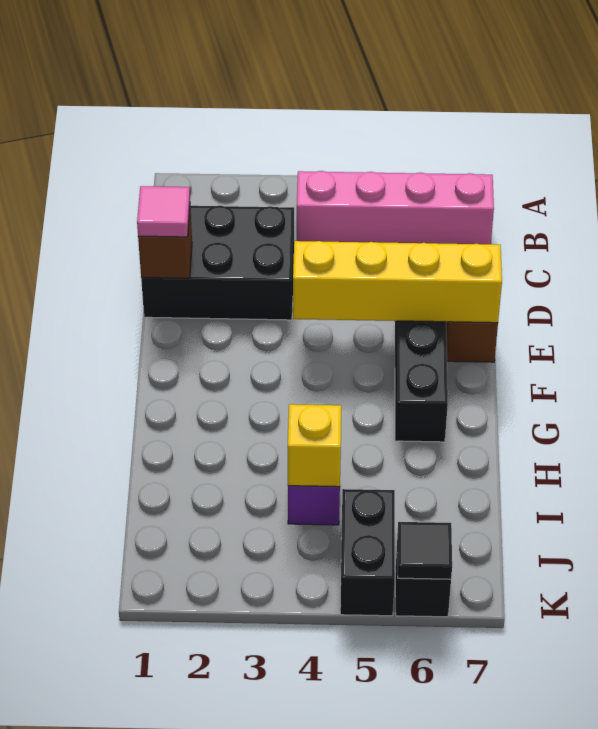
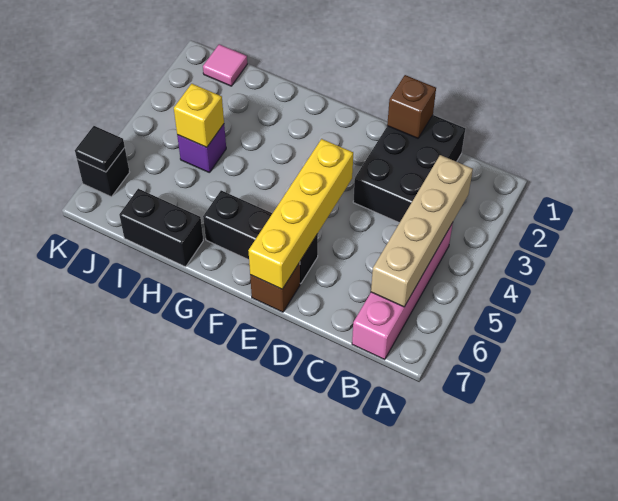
none -> tan brick B3:B6 level 2
pink tile D1 level 3 -> pink tile J1 level 1
black brick J5:K5 level 1 -> black brick H7:I7 level 1

